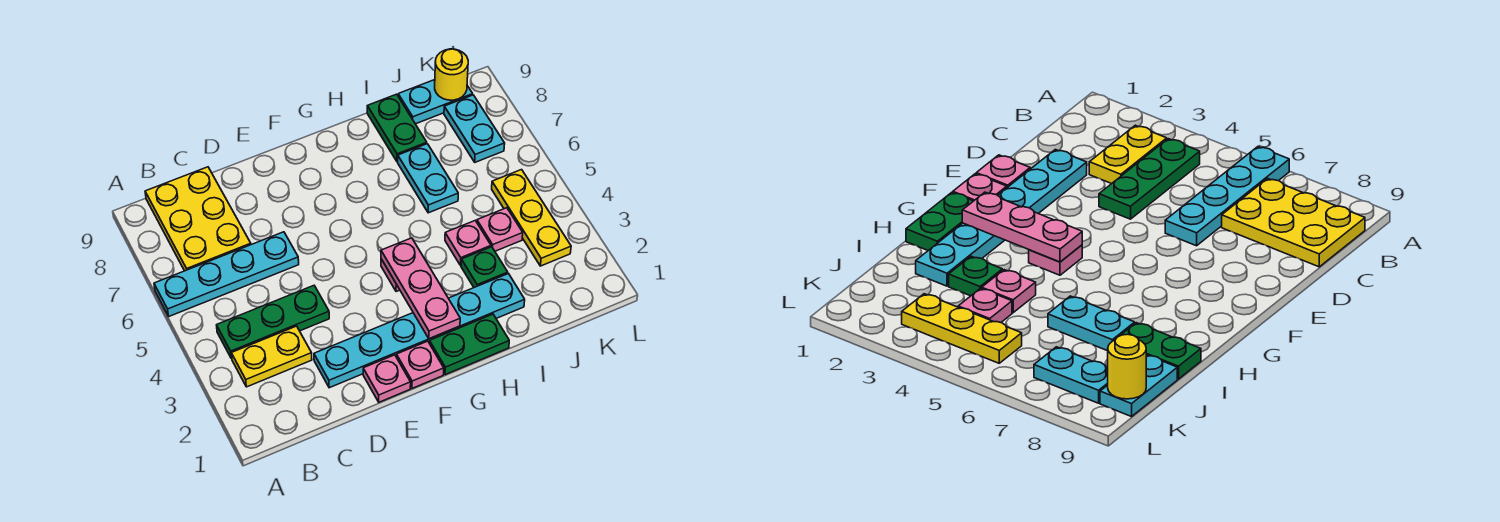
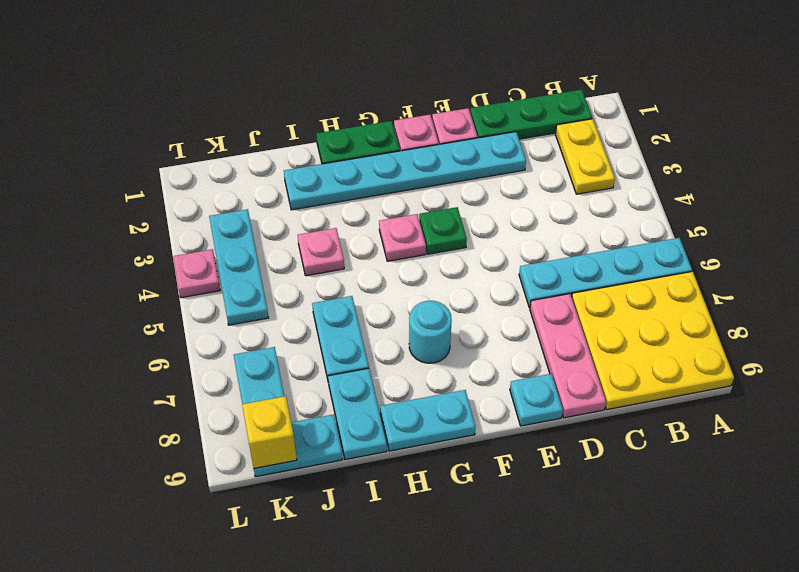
yellow plate B3:C3 level 1 -> yellow plate B2:B3 level 1
green plate B4:D4 level 1 -> green plate B1:D1 level 1
yellow plate B7:C9 level 1 -> yellow plate A7:C9 level 1
none -> cyan plate E9 level 1
pink plate G2:G4 level 2 -> pink plate D7:D9 level 1
none -> cyan round brick G7 level 1
none -> cyan plate G9:H9 level 1
green plate I3 level 1 -> green plate F4 level 1
green plate I8:I9 level 1 -> cyan plate I8:I9 level 1
pink plate J4 level 1 -> pink plate L4 level 1
yellow plate K3:K5 level 1 -> cyan plate K3:K5 level 1
yellow round brick K9 level 2 -> yellow brick K9 level 2

